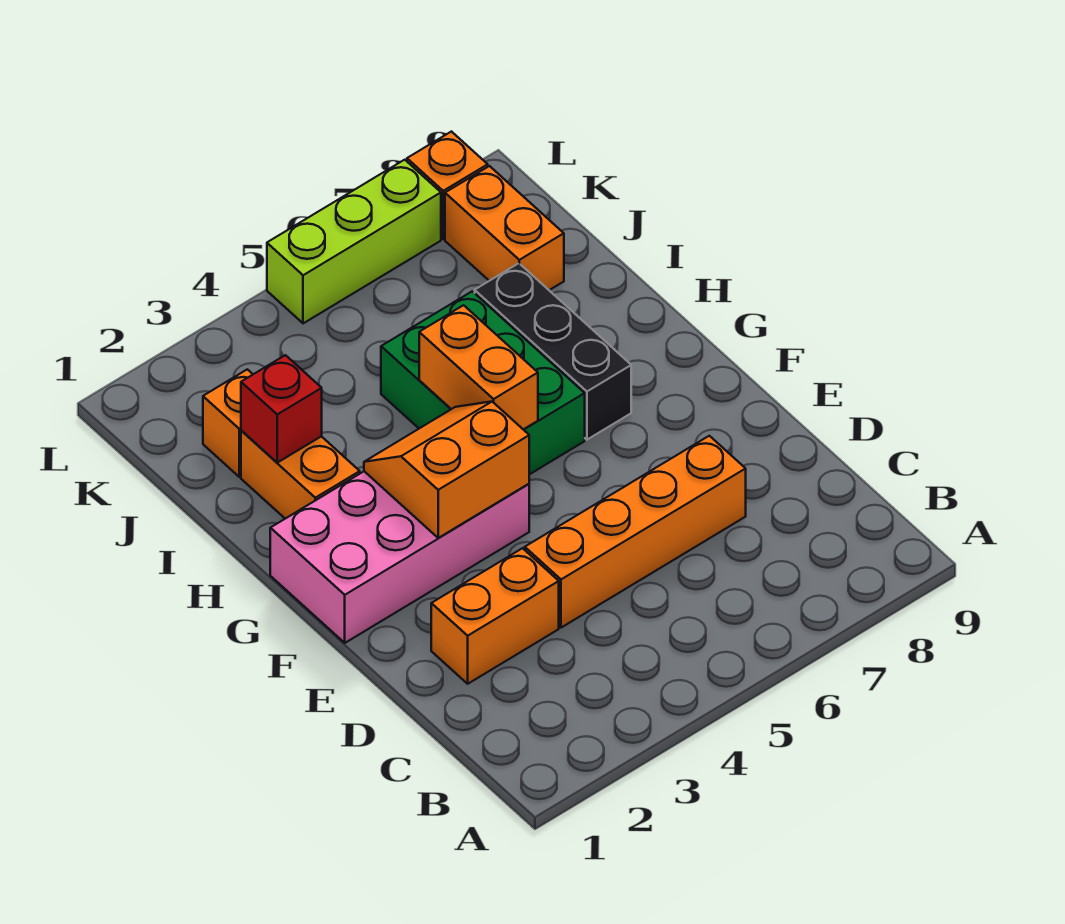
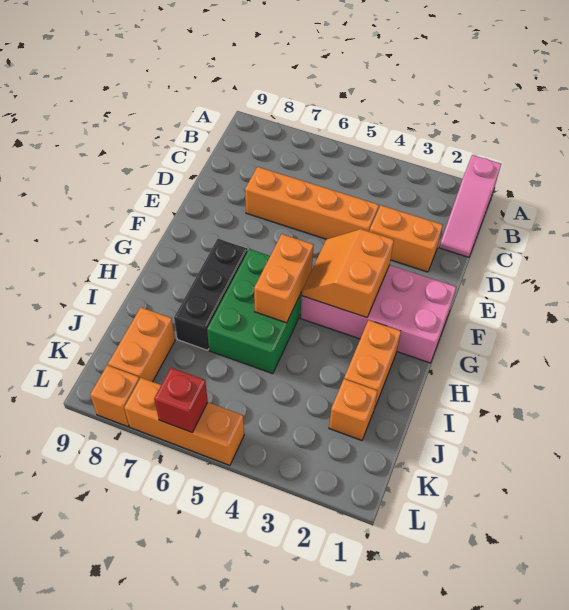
none -> pink slope A1:C1 level 1 top A
orange slope F3:G4 level 2 top F -> orange slope F3:G4 level 2 top 3
red brick I2 level 2 -> red brick L6 level 2
lime brick L5:L7 level 1 -> orange brick L5:L7 level 1

